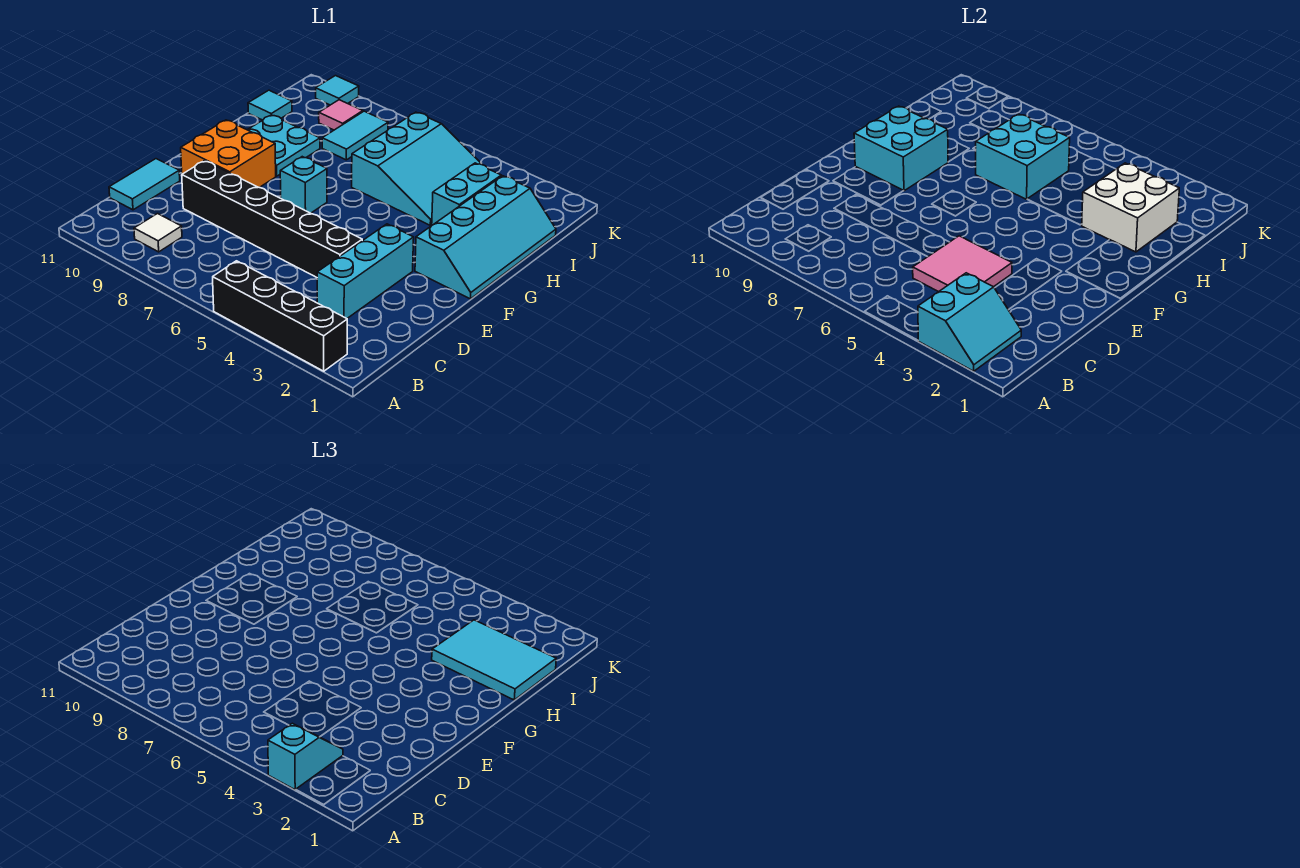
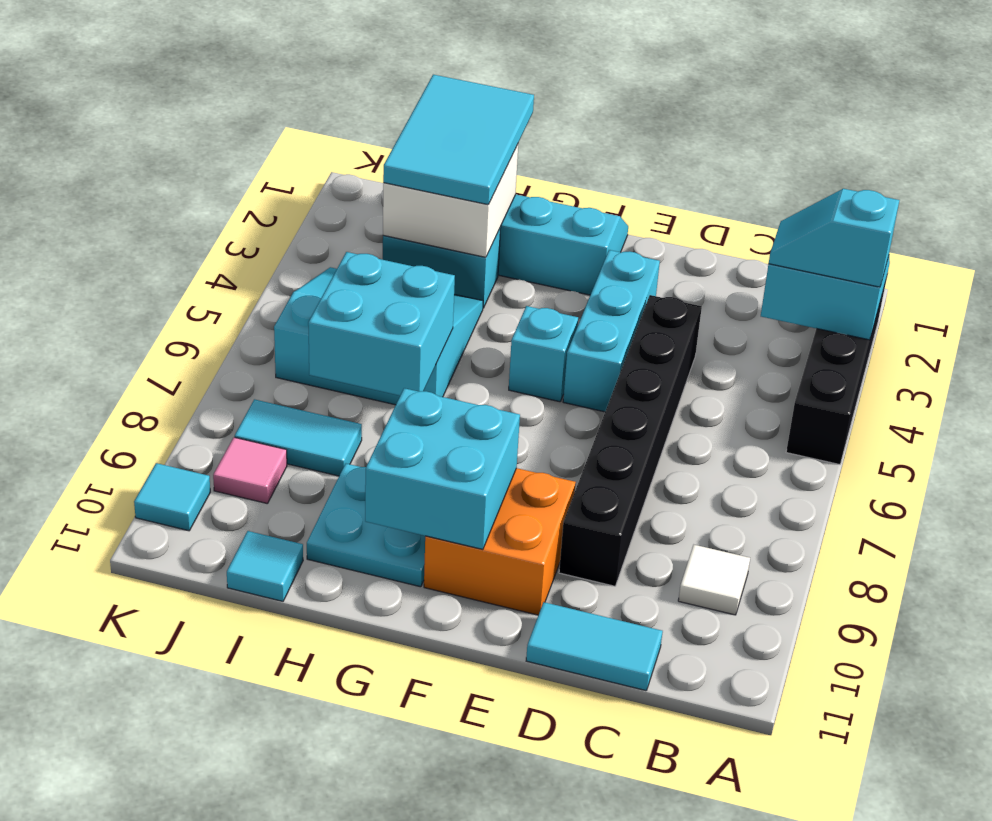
cyan brick C3:E3 level 1 -> cyan brick E3:E5 level 1
pink tile C4:D5 level 2 -> none
cyan brick F7 level 1 -> cyan brick F5 level 1

